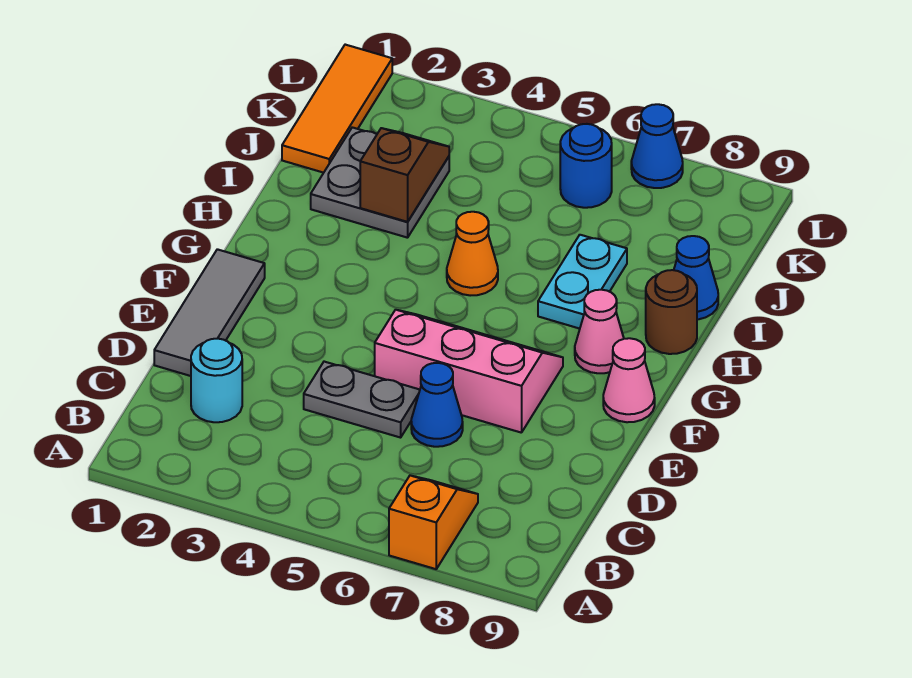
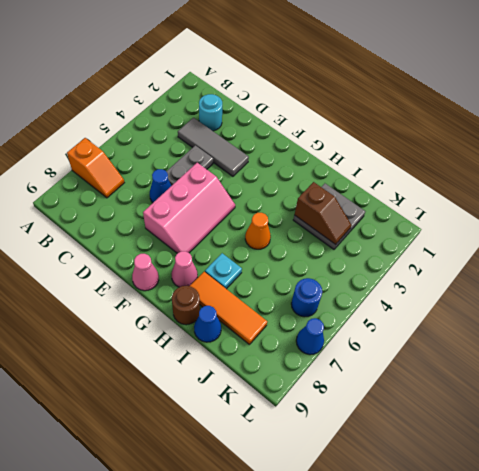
grey tile D1:F1 level 1 -> grey tile C3:E3 level 1
cyan plate H7:I7 level 1 -> cyan plate H7 level 1
orange tile J1:L1 level 1 -> orange tile H8:J8 level 1

